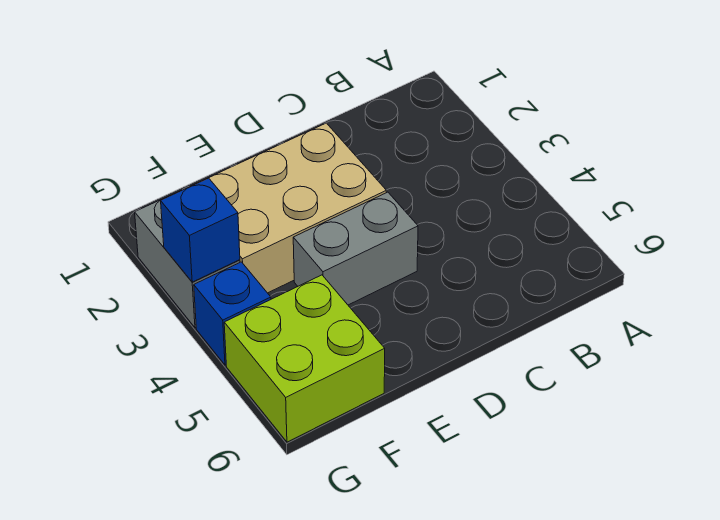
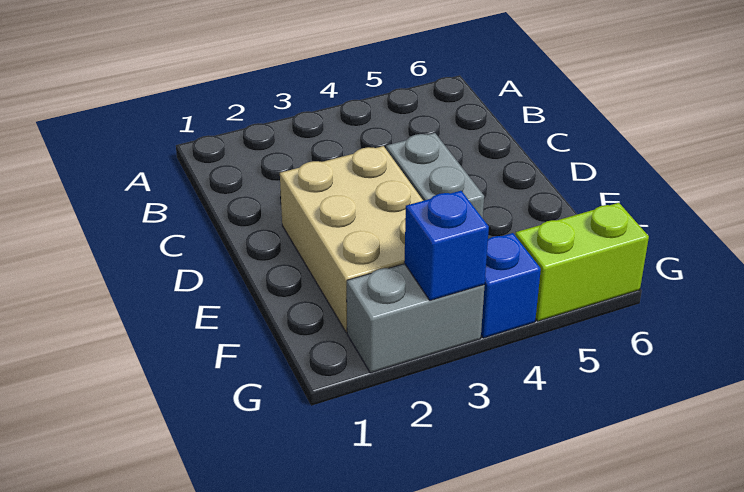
lime brick F5:G6 level 1 -> lime brick G5:G6 level 1

